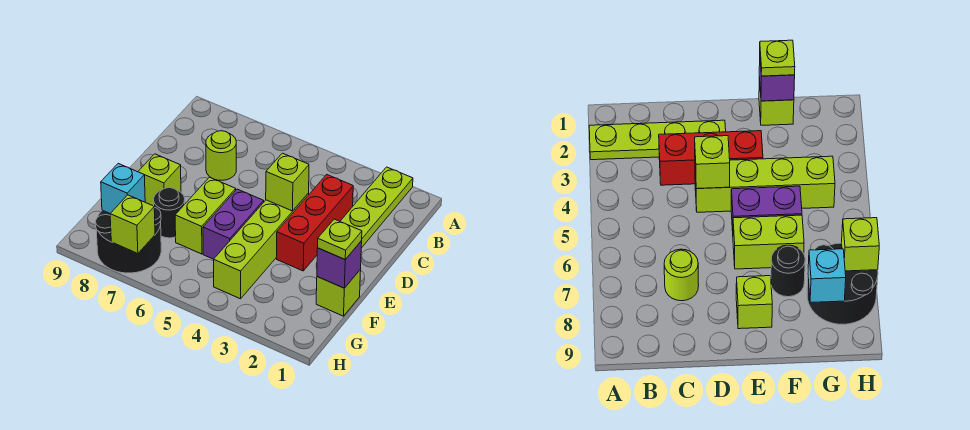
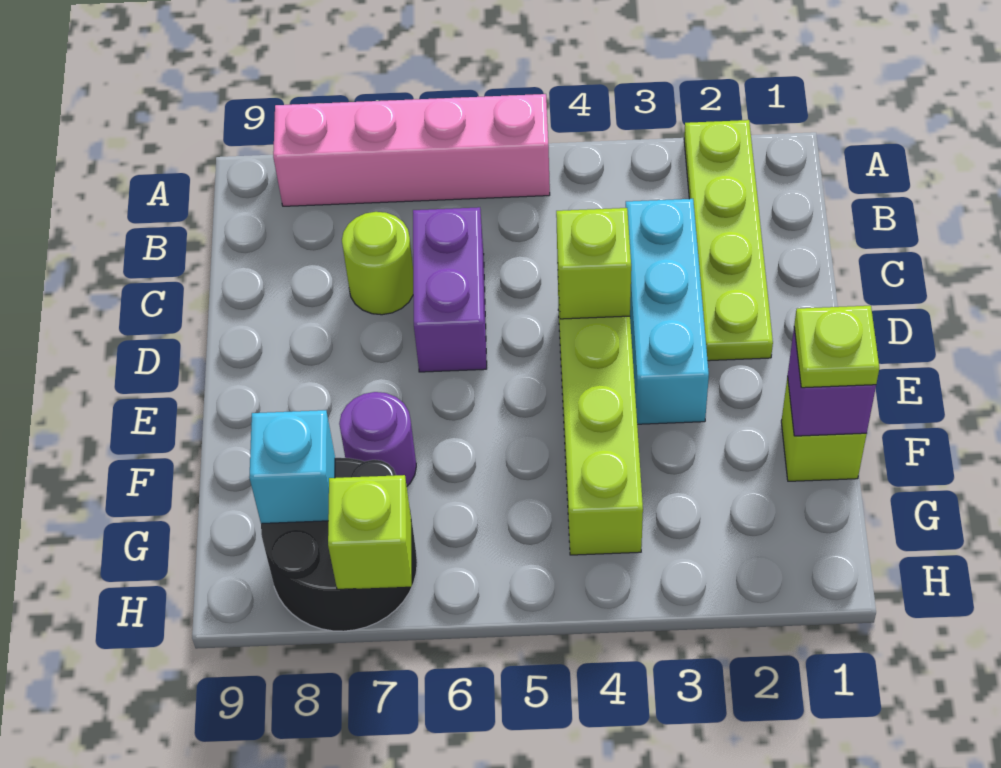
none -> pink brick A5:A8 level 1
red brick C3:E3 level 1 -> cyan brick C3:E3 level 1
purple brick E5:F5 level 1 -> purple brick C6:D6 level 1
lime brick E6:F6 level 1 -> none
lime brick E8 level 1 -> none
black round brick F7 level 1 -> purple round brick F7 level 1

